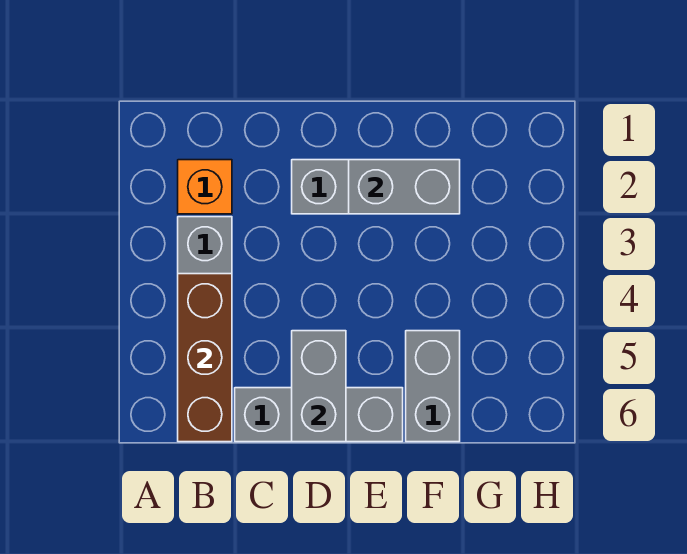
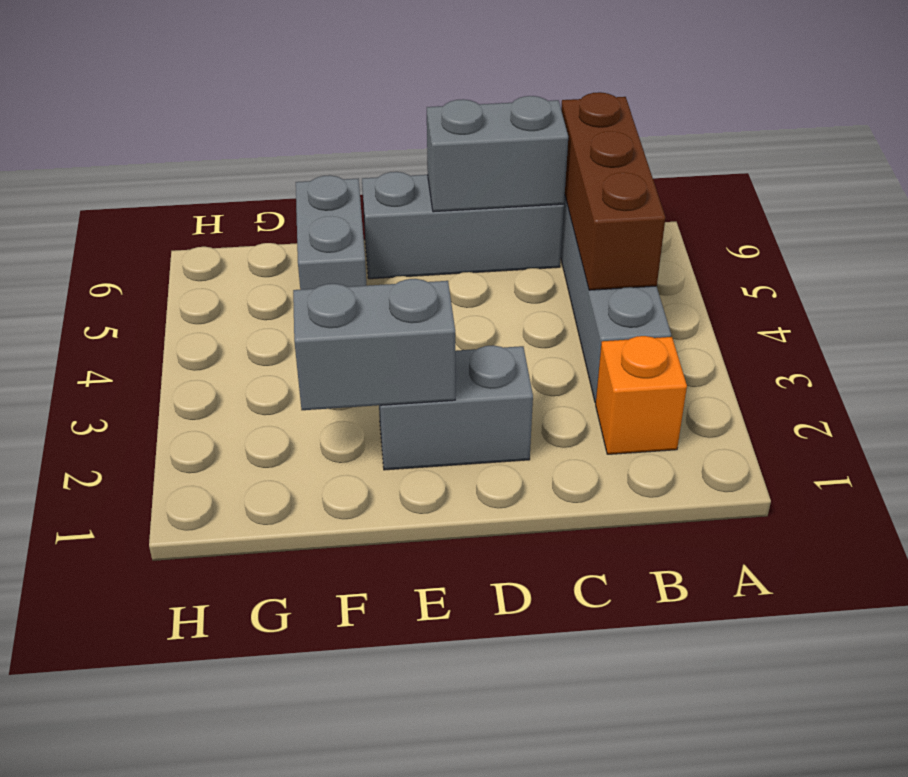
grey brick D5:D6 level 2 -> grey brick C6:D6 level 2

